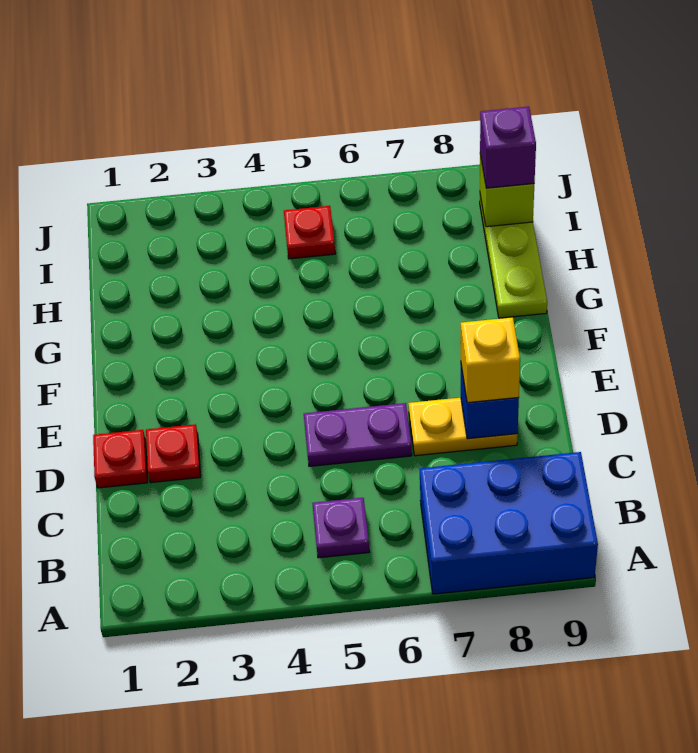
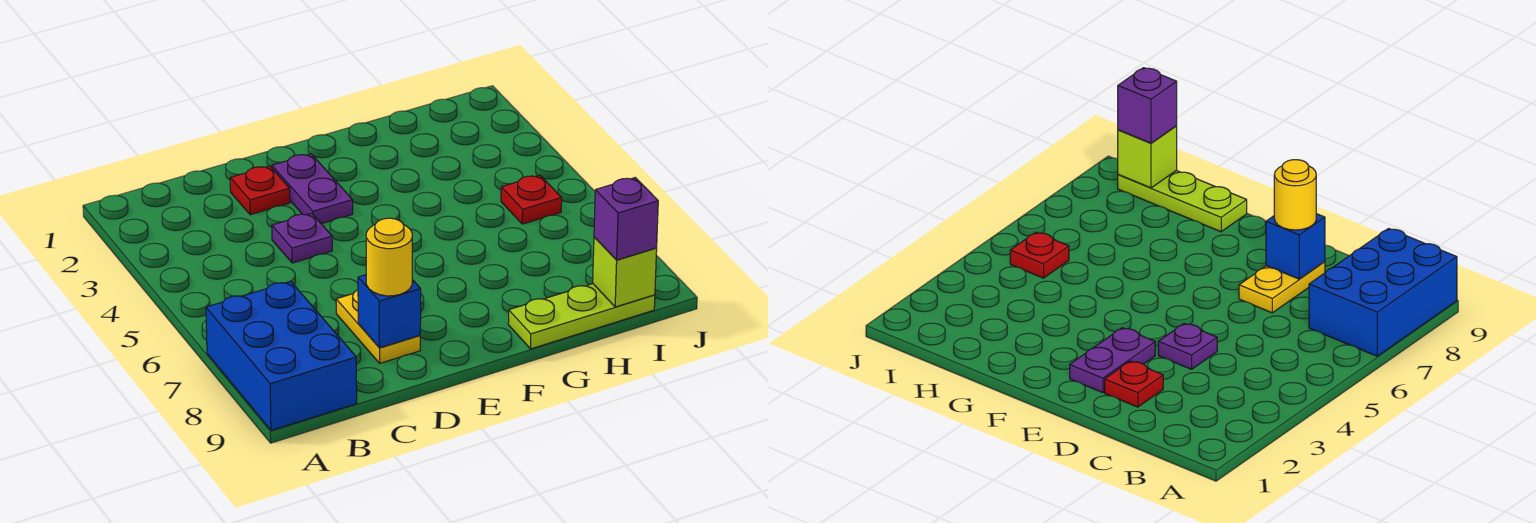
purple plate B5 level 1 -> purple plate D4 level 1
red plate D1 level 1 -> none
purple plate D5:D6 level 1 -> purple plate E2:E3 level 1
yellow brick D8 level 3 -> yellow round brick D8 level 3

